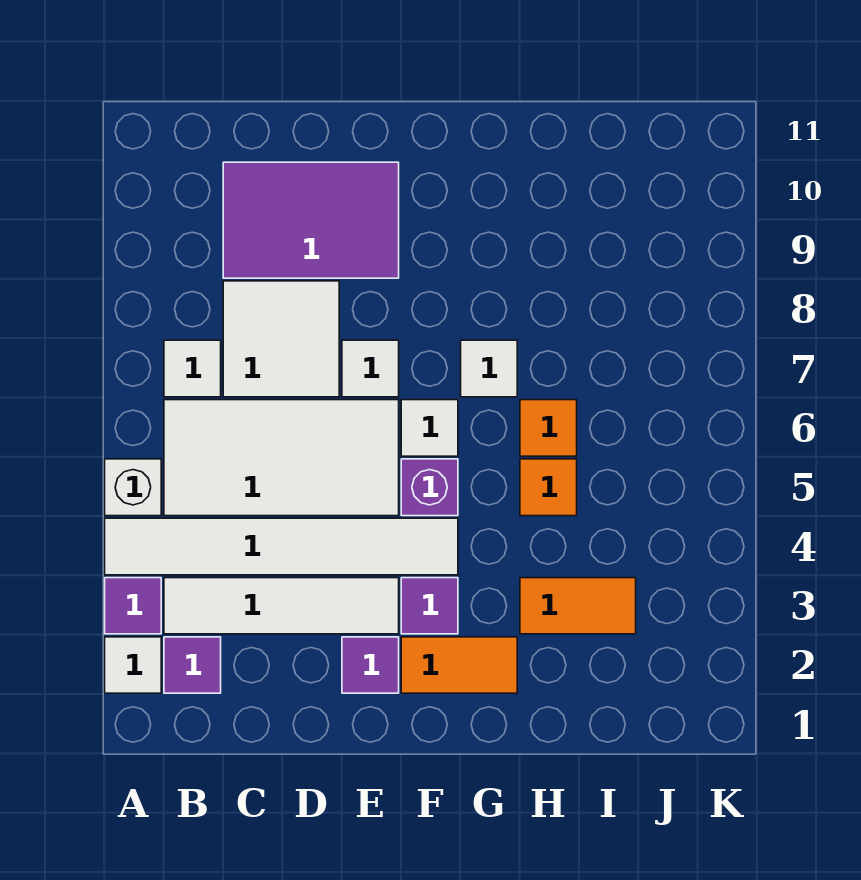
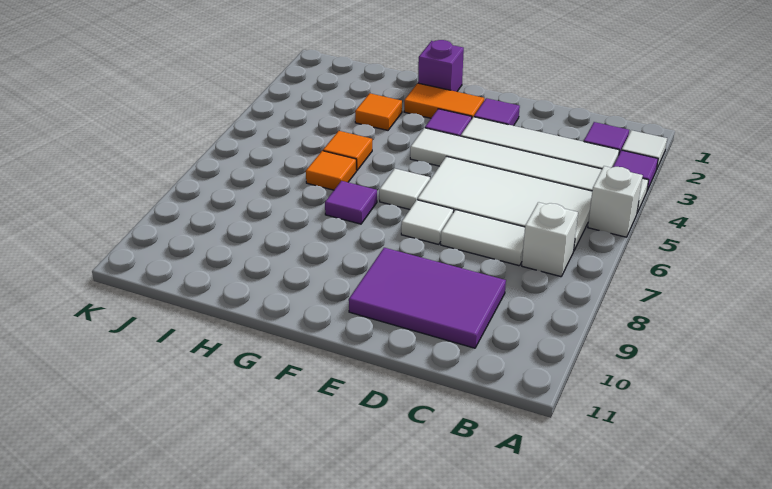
white tile B7 level 1 -> white brick B7 level 1
white tile C7:D8 level 1 -> white tile C7:D7 level 1
purple brick F5 level 1 -> purple brick G1 level 1
white tile G7 level 1 -> purple tile G7 level 1
orange tile H3:I3 level 1 -> orange tile H3 level 1

